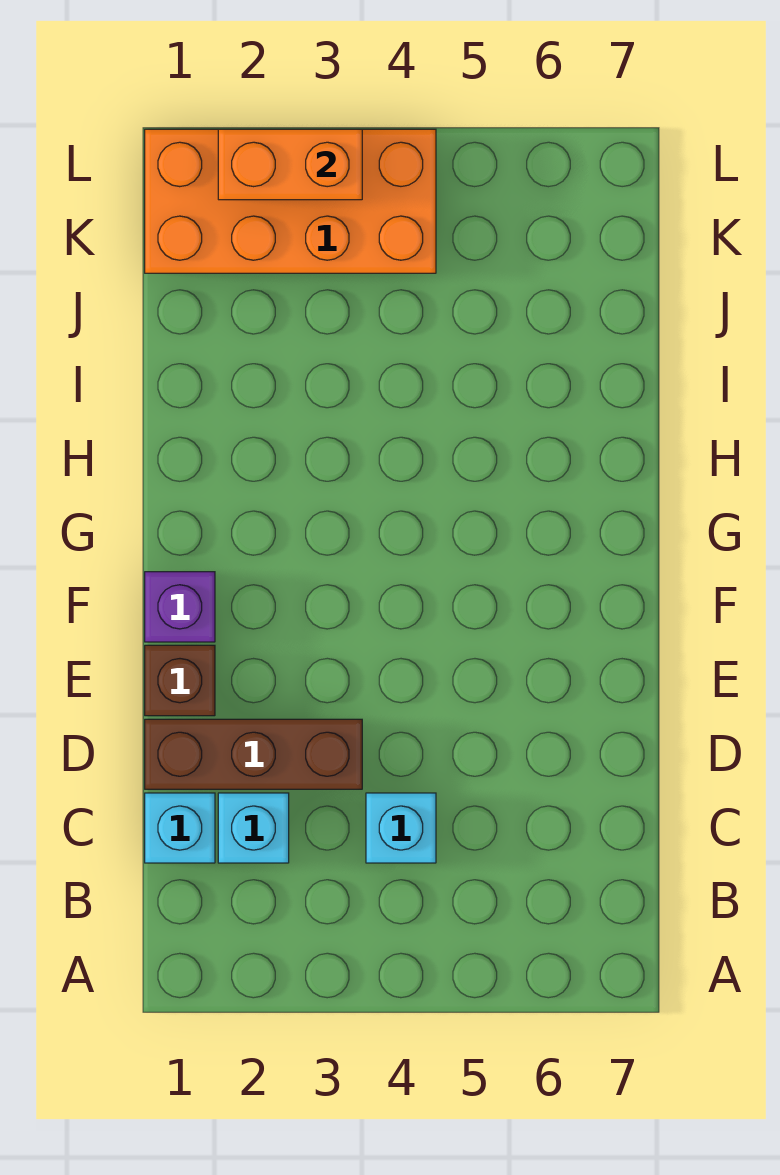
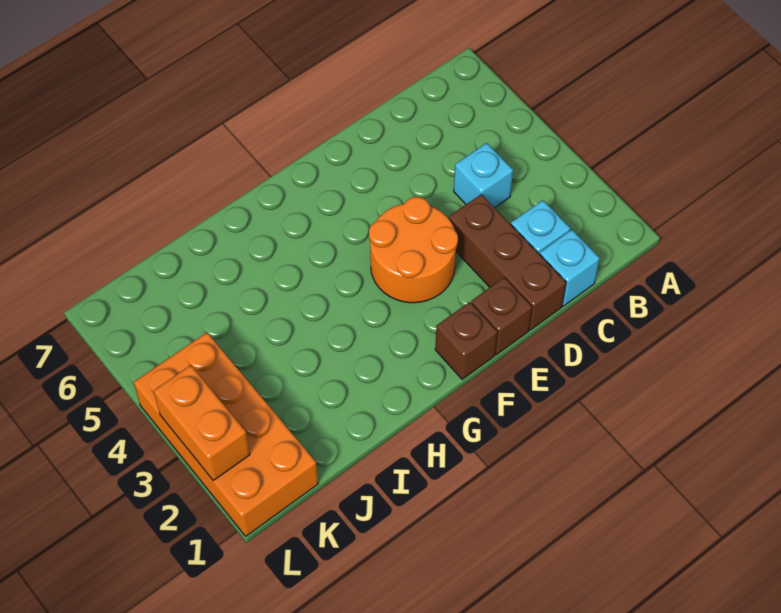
none -> orange round brick E3:F4 level 1
purple brick F1 level 1 -> brown brick F1 level 1

